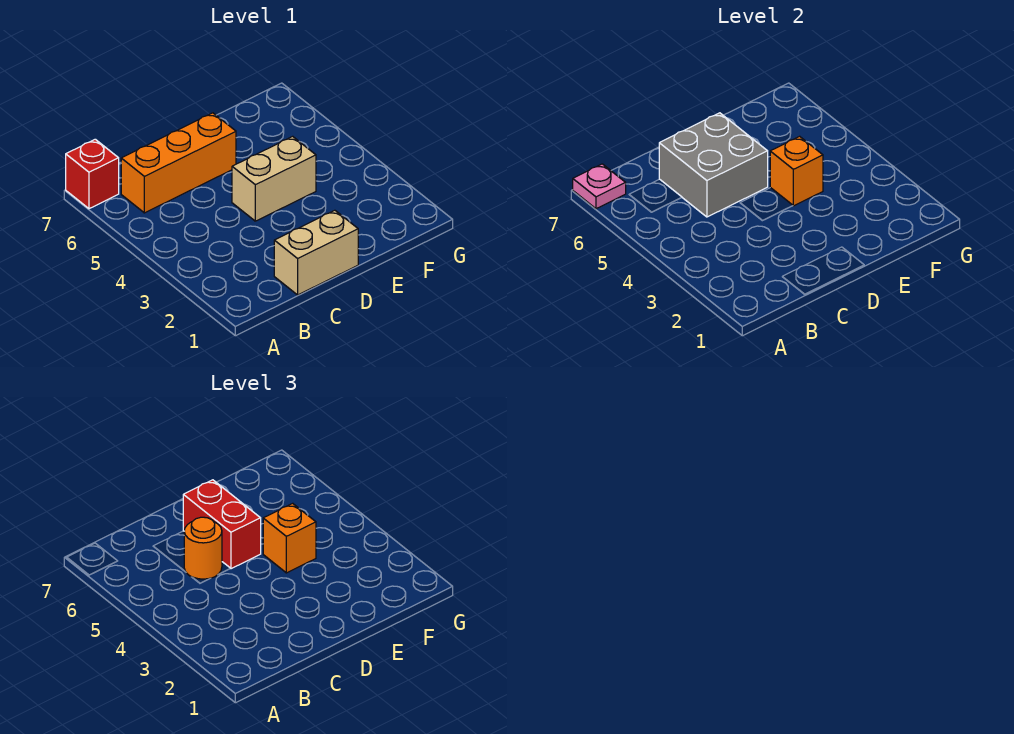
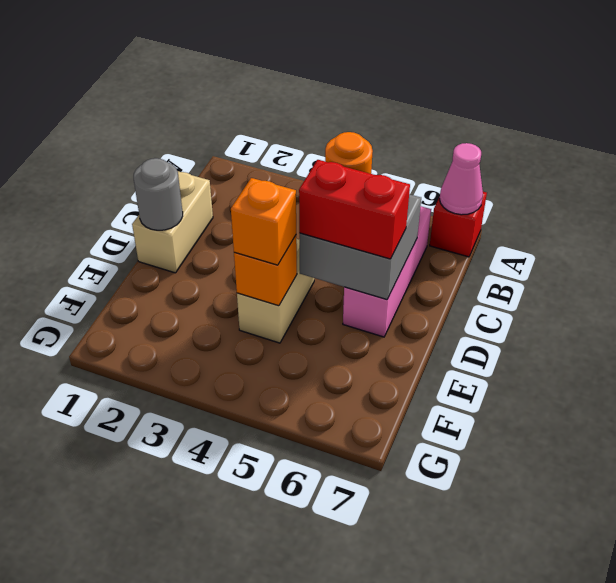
pink plate A7 level 2 -> pink cone A7 level 2
orange brick B6:D6 level 1 -> pink brick B6:D6 level 1
none -> grey round brick D1 level 2

